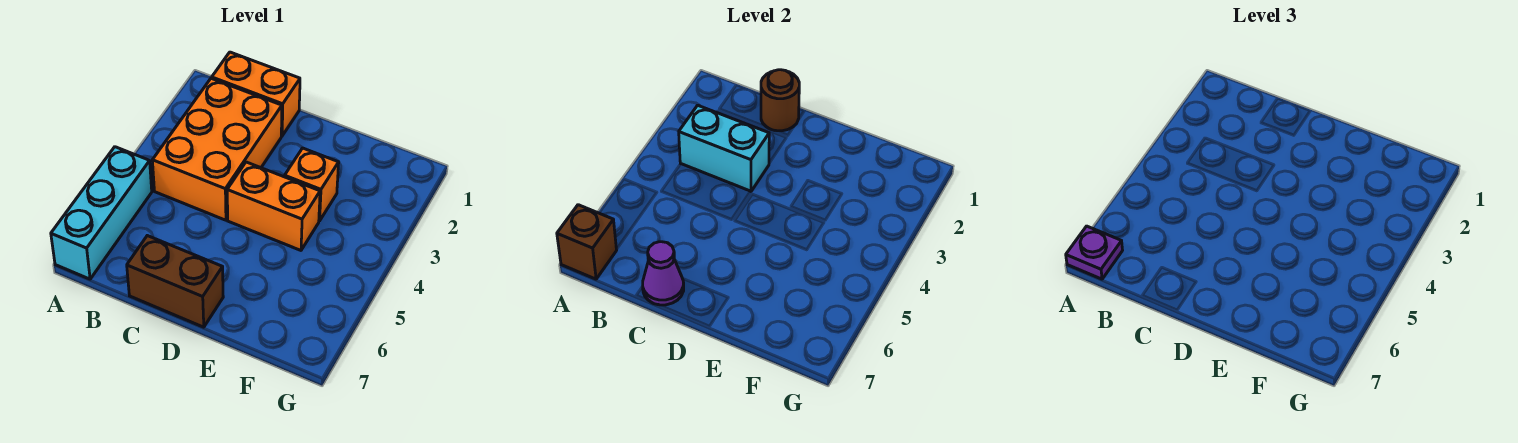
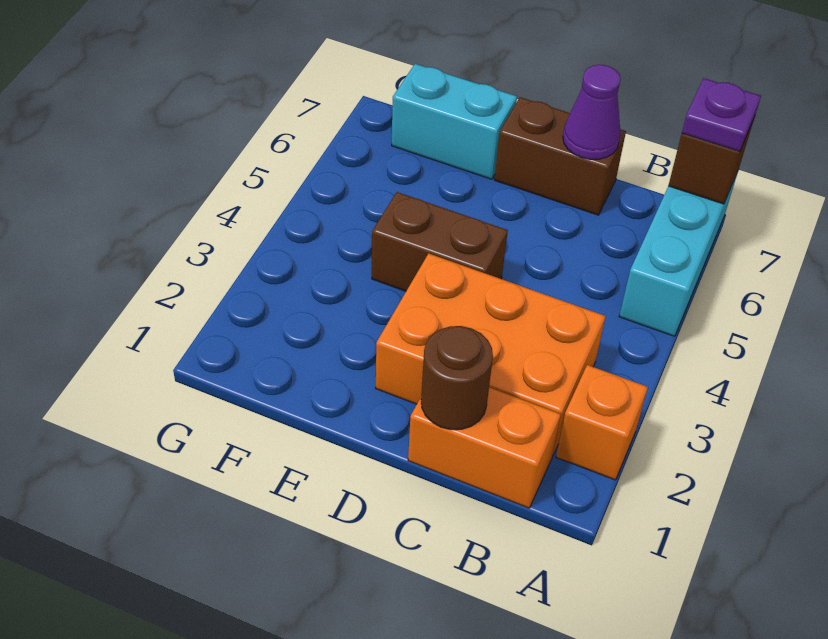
orange brick B2:C4 level 1 -> orange brick B2:D3 level 1
cyan brick B3:C3 level 2 -> cyan brick E7:F7 level 1
orange brick D4:E4 level 1 -> brown brick D4:E4 level 1
orange brick E3 level 1 -> orange brick A2 level 1

